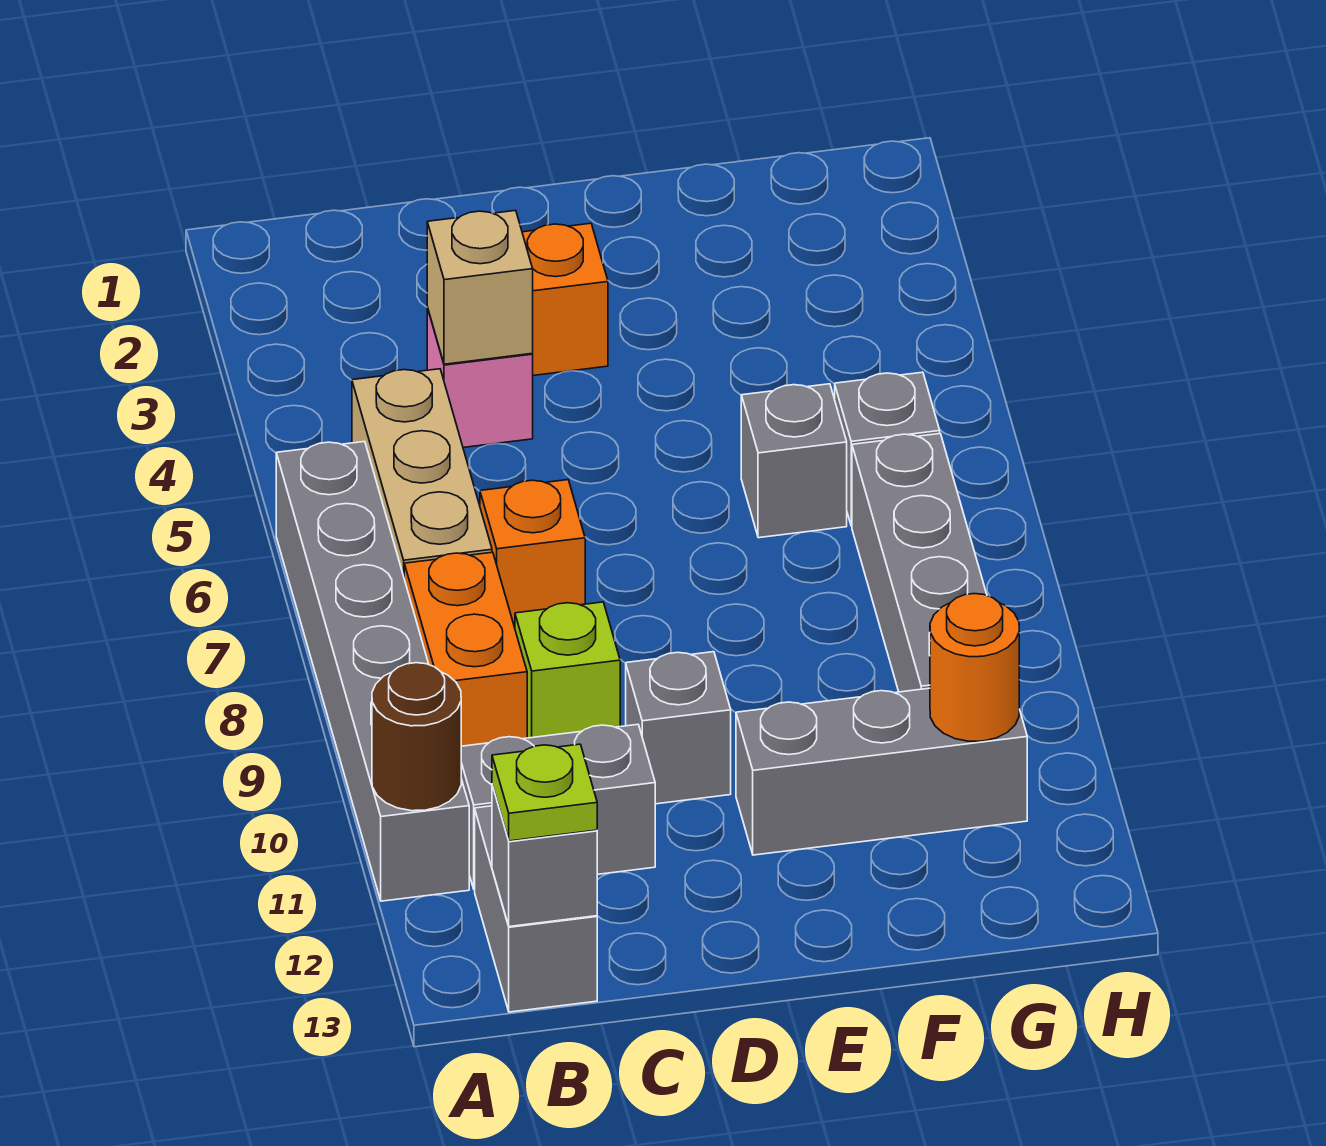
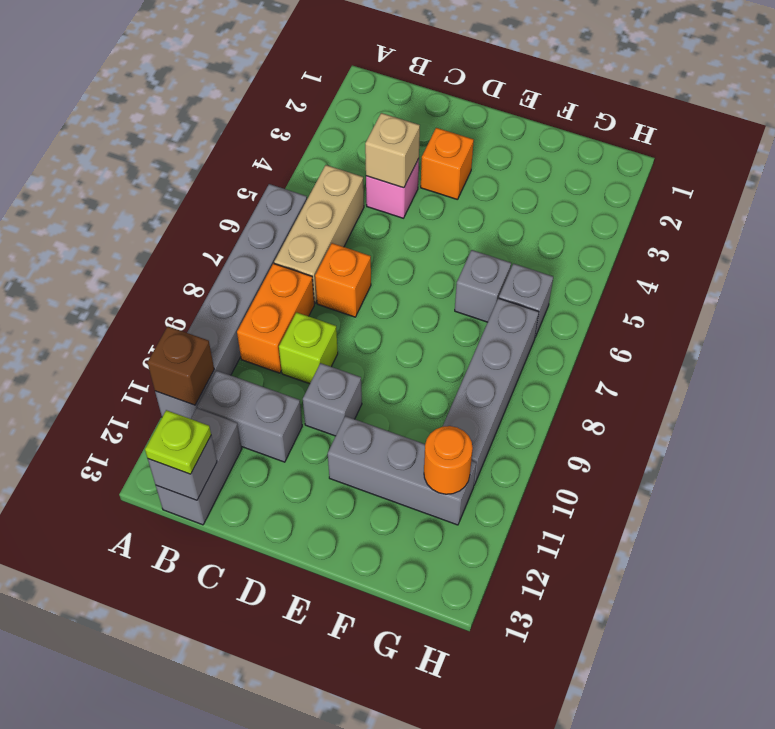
brown round brick A11 level 2 -> brown brick A11 level 2

